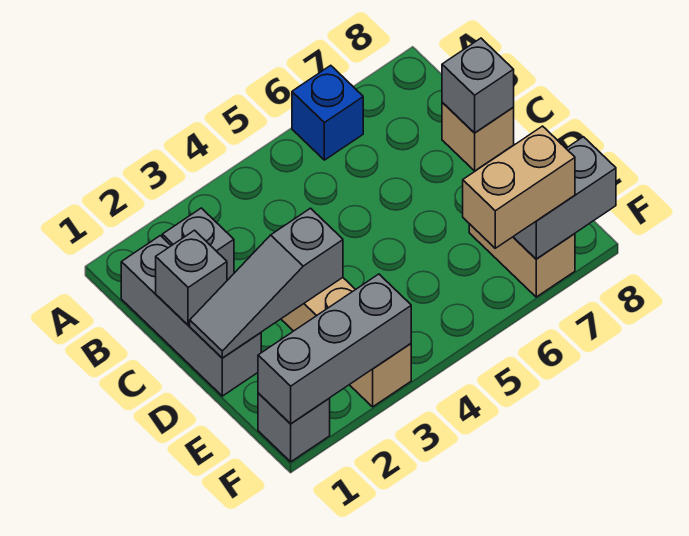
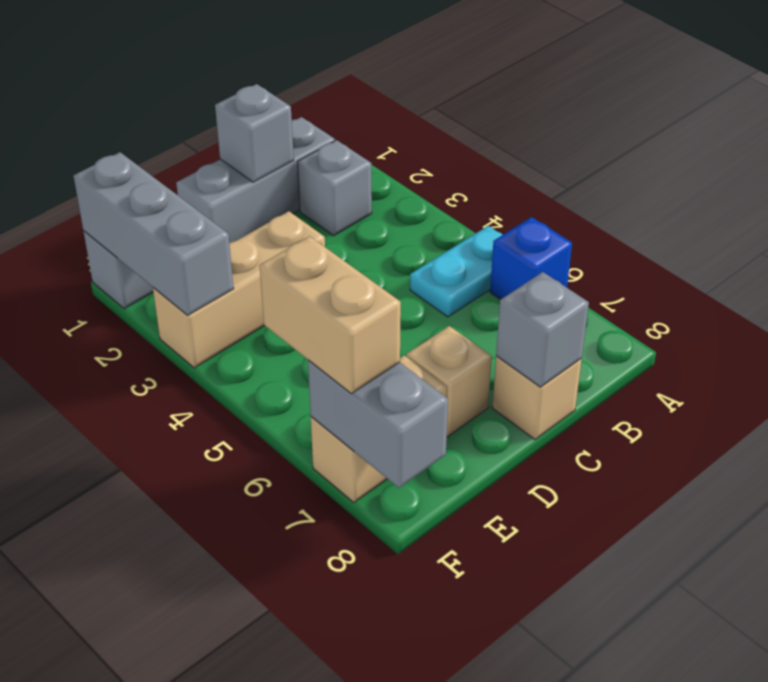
none -> cyan plate A5:B5 level 1
grey slope D1:D3 level 2 top 3 -> none
none -> tan brick D7 level 1

